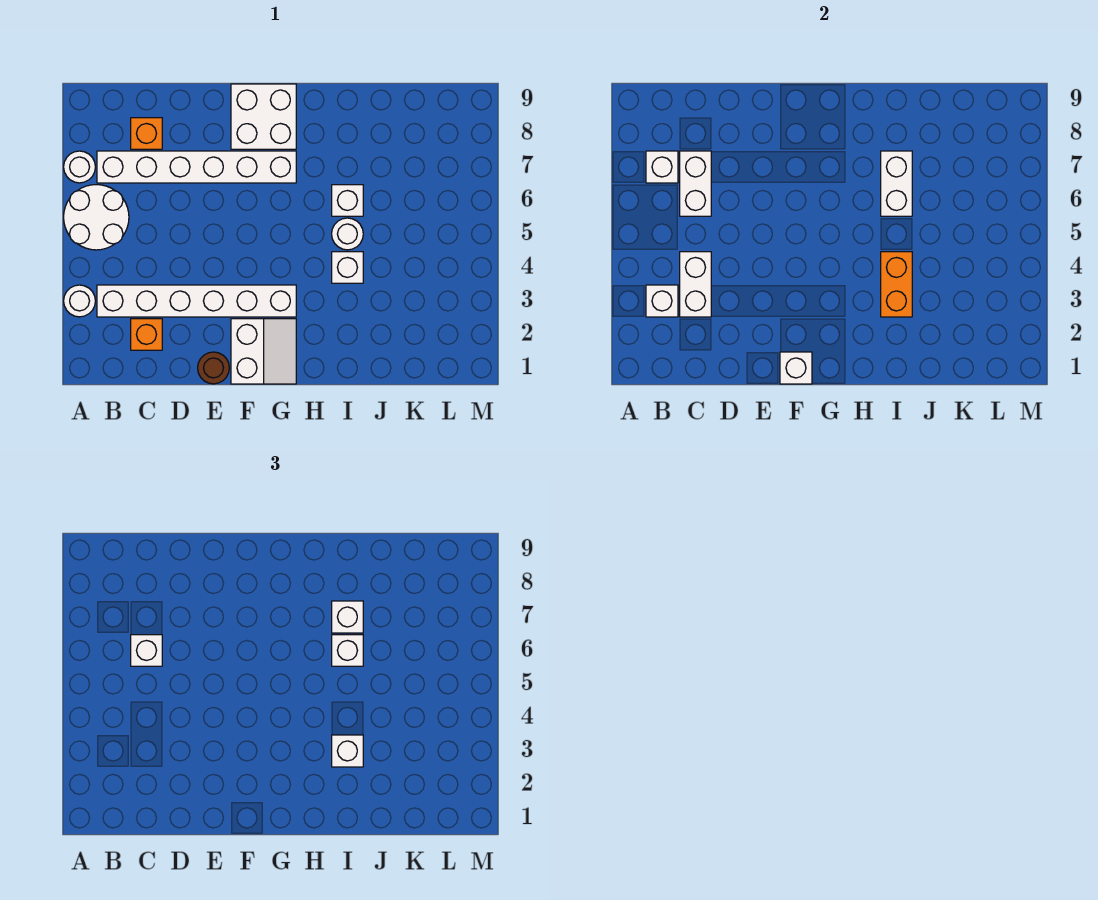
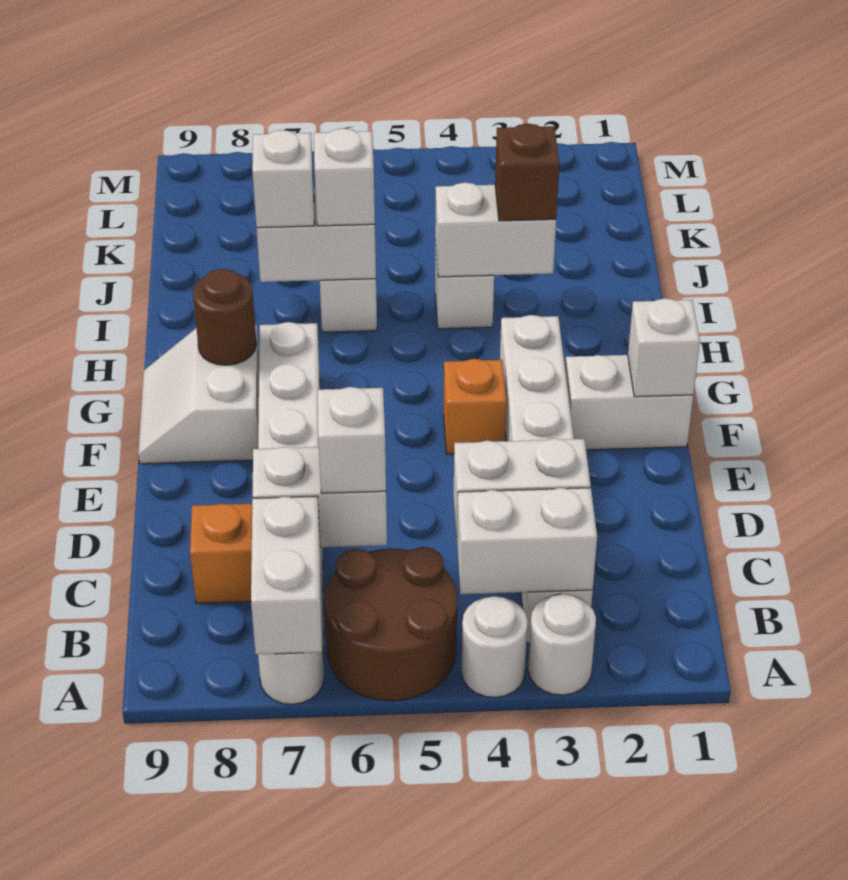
white round brick A5:B6 level 1 -> brown round brick A5:B6 level 1
white brick B3 level 2 -> white brick B3:B4 level 2
white brick B7 level 2 -> white brick A7:B7 level 2
orange brick C2 level 1 -> orange brick F4 level 1
brown round brick E1 level 1 -> brown round brick G8 level 2
white brick F8:G9 level 1 -> white slope F8:G9 level 1 top 8
orange brick I3:I4 level 2 -> white brick I3:I4 level 2
white brick I3 level 3 -> brown brick I3 level 3
white round brick I5 level 1 -> white round brick A4 level 1

